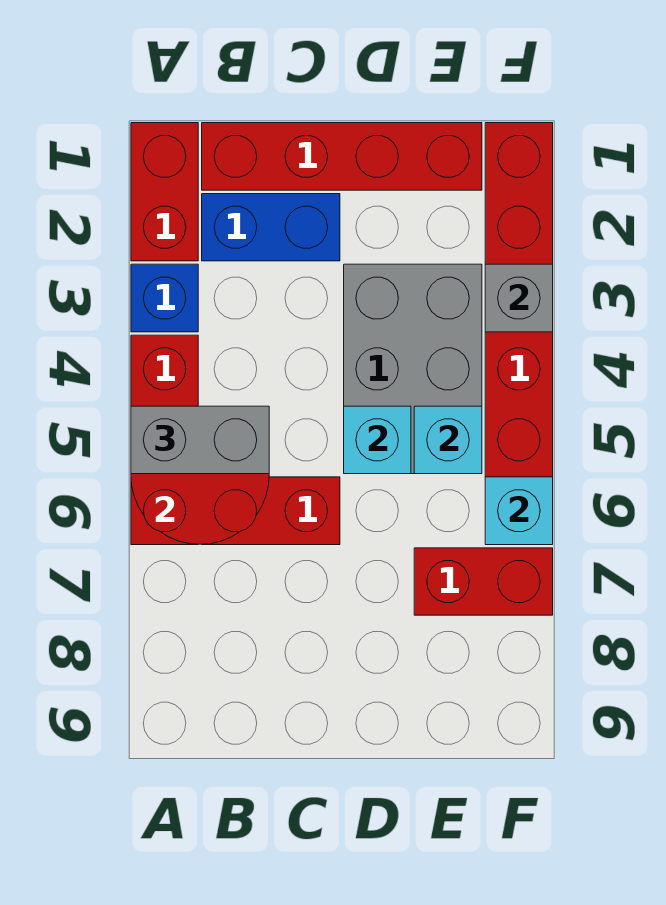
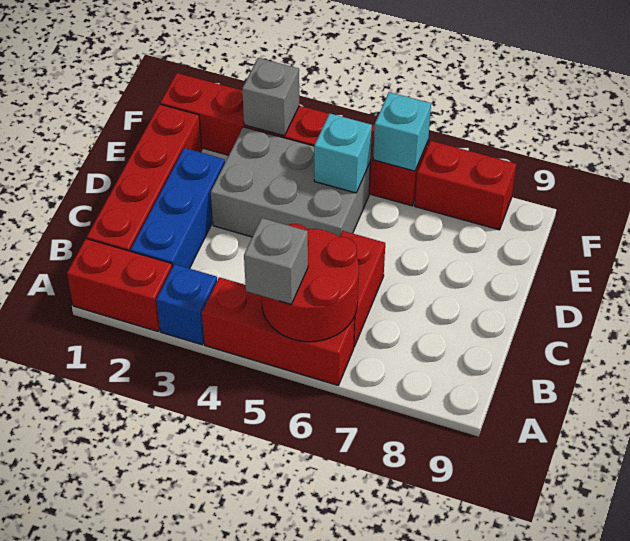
grey brick A5:B5 level 3 -> grey brick A5 level 3
blue brick B2:C2 level 1 -> blue brick B2:D2 level 1
cyan brick D5 level 2 -> none
red brick E7:F7 level 1 -> red brick F7:F8 level 1

